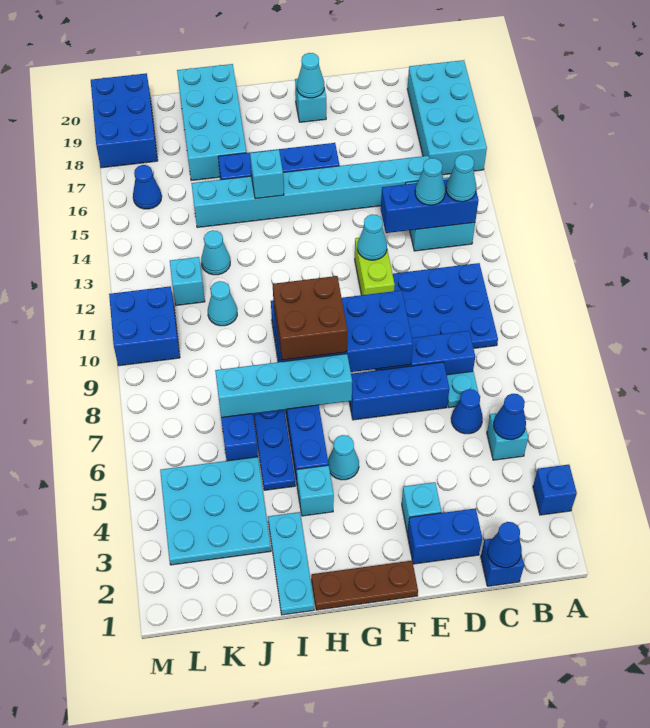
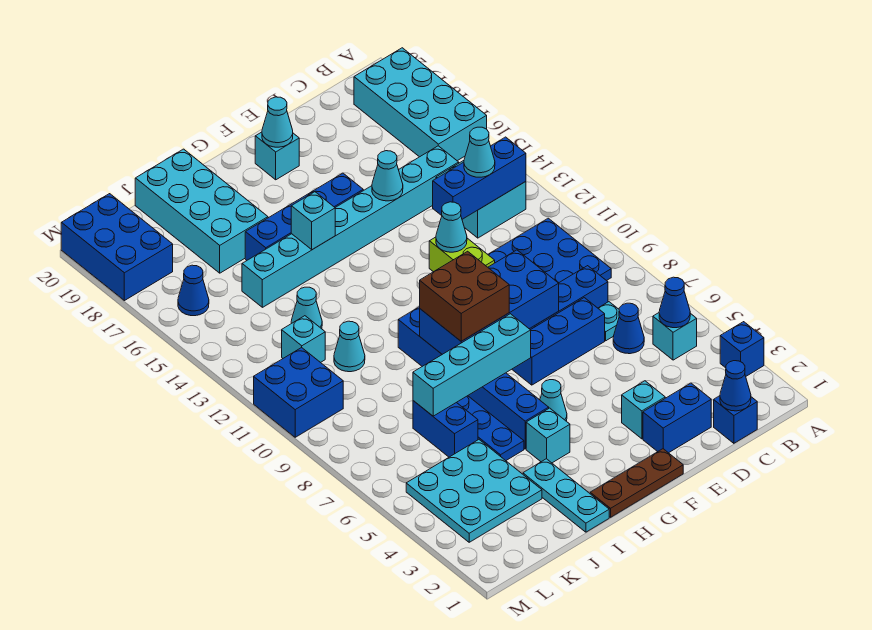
cyan cone B13 level 3 -> cyan cone E15 level 2

